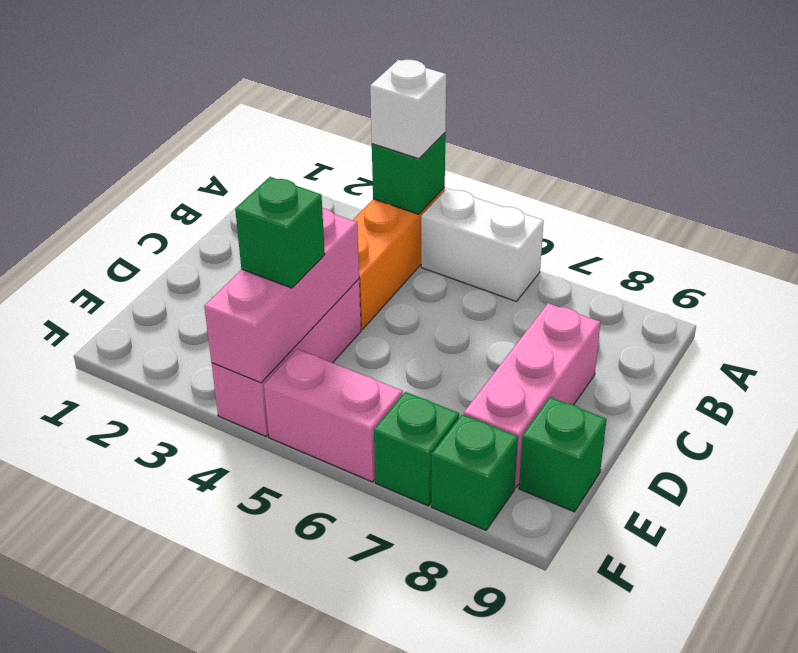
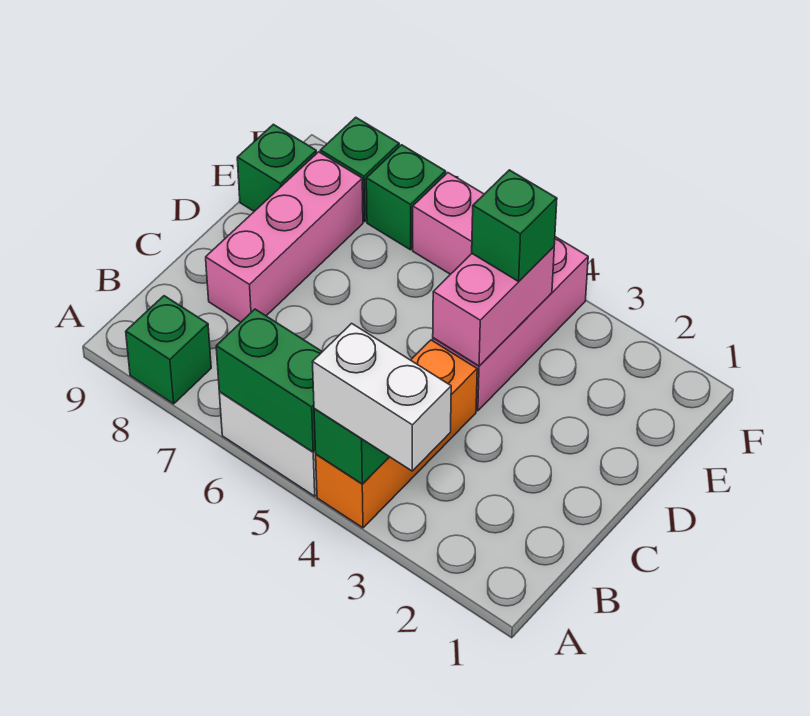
white brick A4 level 3 -> white brick A3:A4 level 3
none -> green brick A5:A6 level 2
none -> green brick A8 level 1
pink brick D4:F4 level 2 -> pink brick D4:E4 level 2

